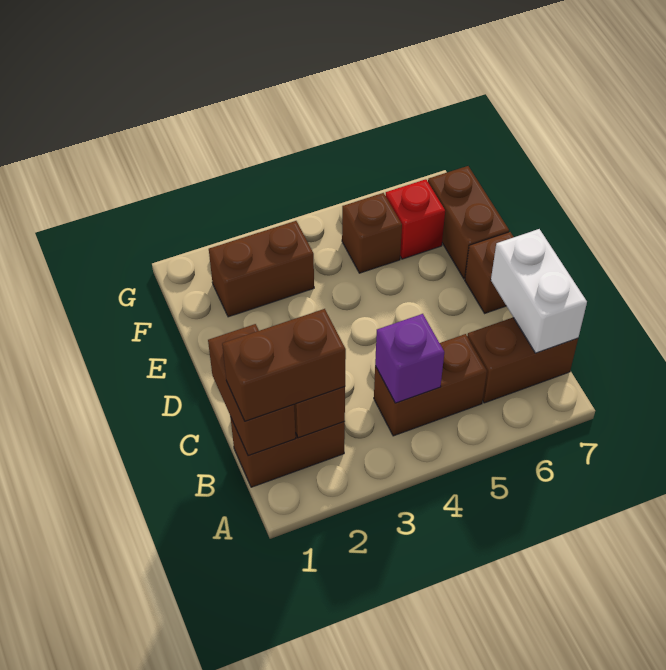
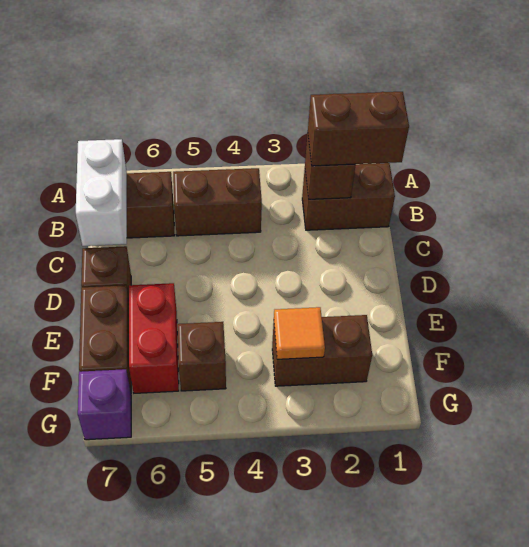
brown brick B1:C1 level 2 -> none
purple brick B4 level 2 -> purple brick G7 level 1
none -> orange tile F3 level 2
red brick F6 level 1 -> red brick E6:F6 level 1

